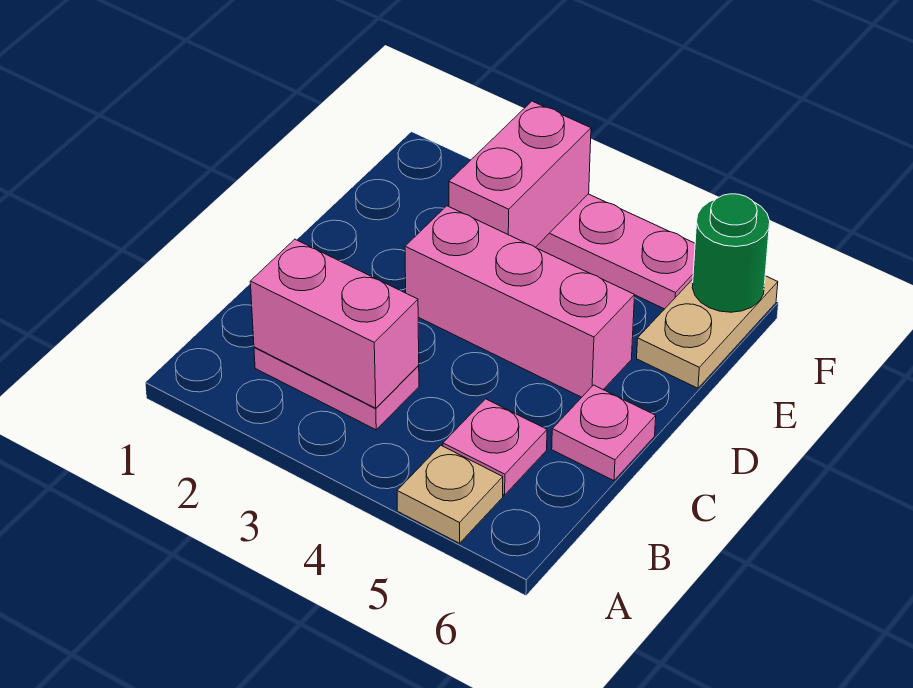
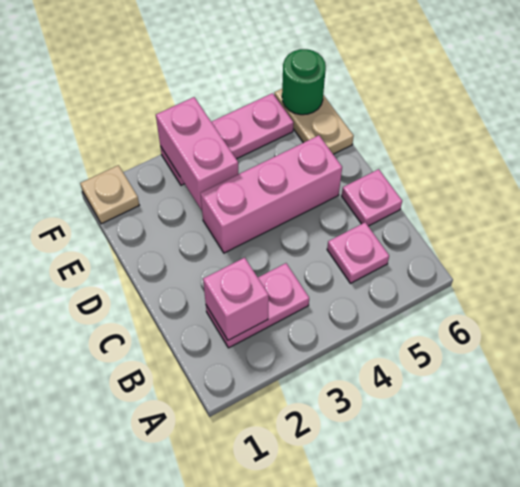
tan plate A5 level 1 -> tan plate F1 level 1
pink brick B2:B3 level 2 -> pink brick B2 level 2

